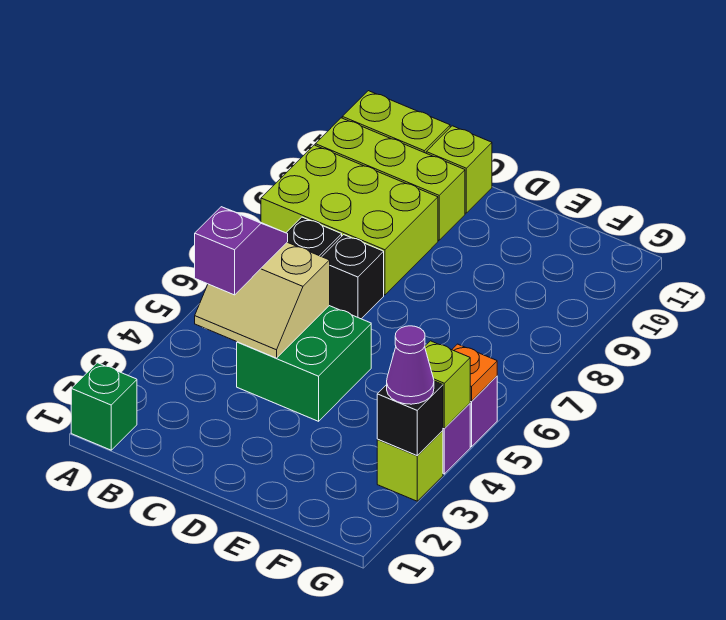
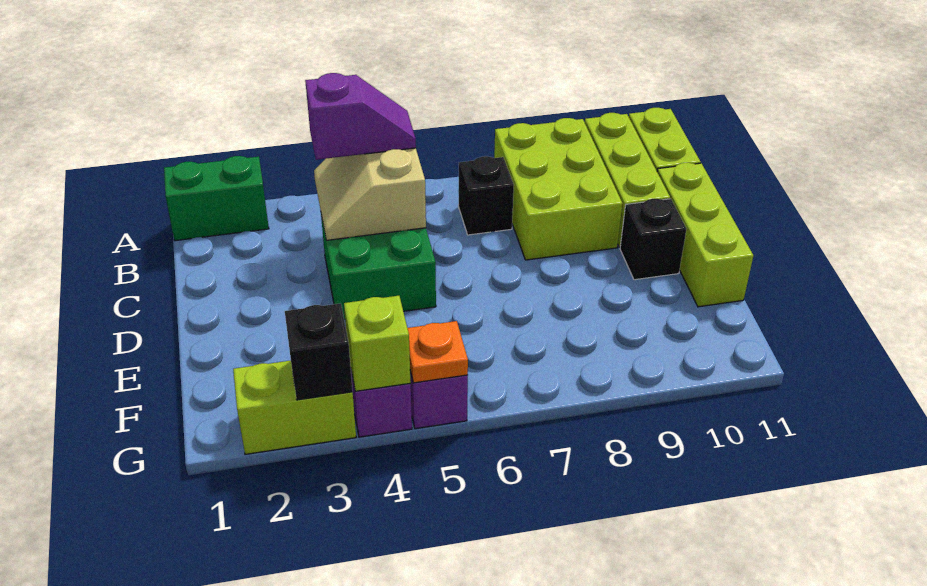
green brick A1 level 1 -> green brick A1:A2 level 1
black brick C7 level 1 -> black brick D10 level 1
lime brick C11 level 1 -> lime brick C11:E11 level 1
lime brick G3 level 1 -> lime brick G2:G3 level 1
purple cone G3 level 3 -> none

